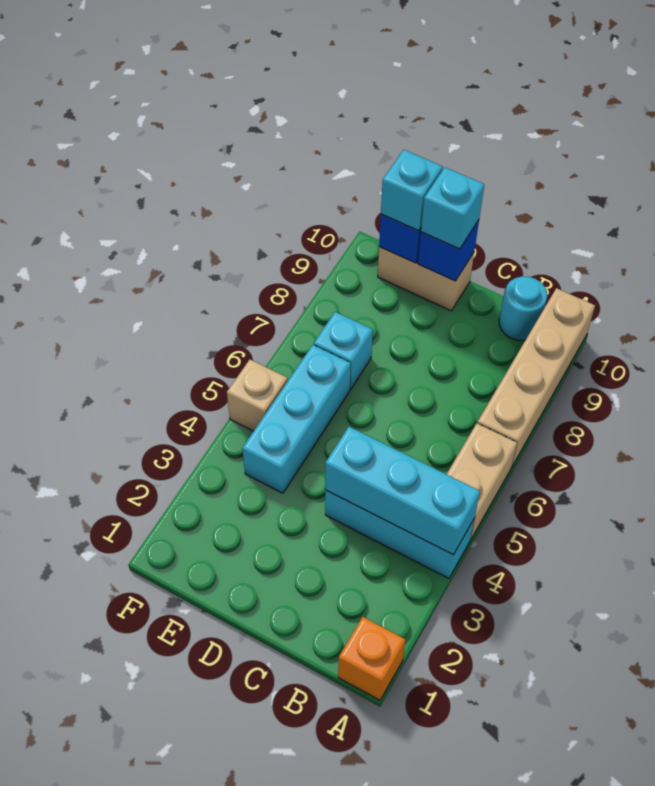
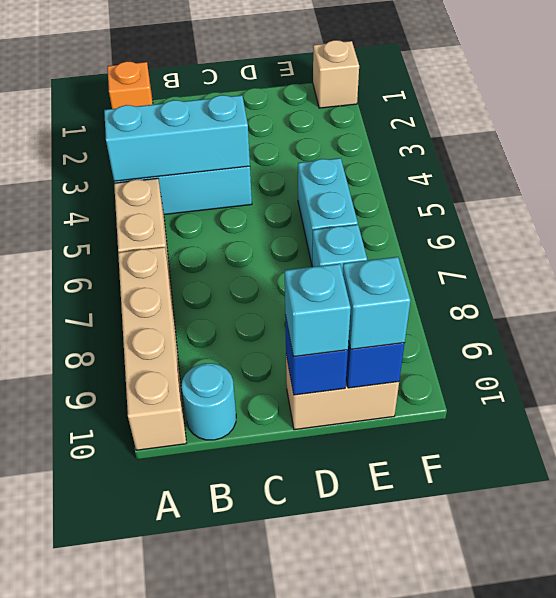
cyan brick E4:E6 level 1 -> cyan brick E5:E6 level 1
tan brick F5 level 1 -> tan brick F1 level 1

